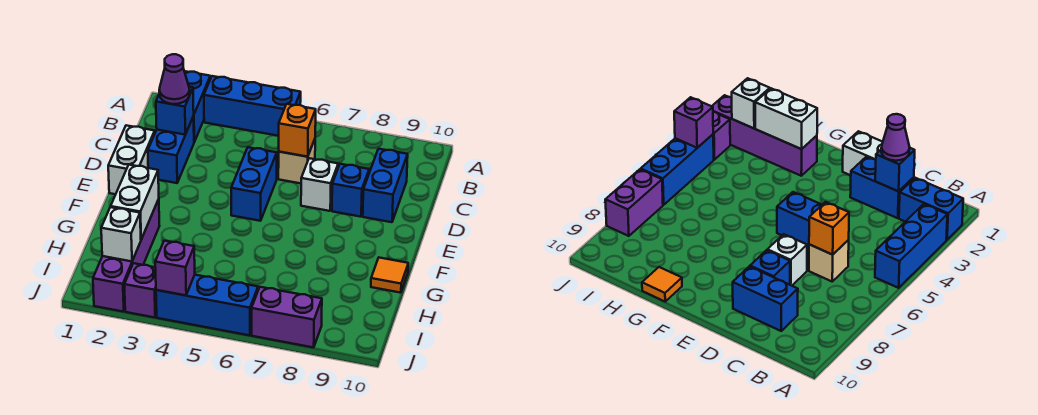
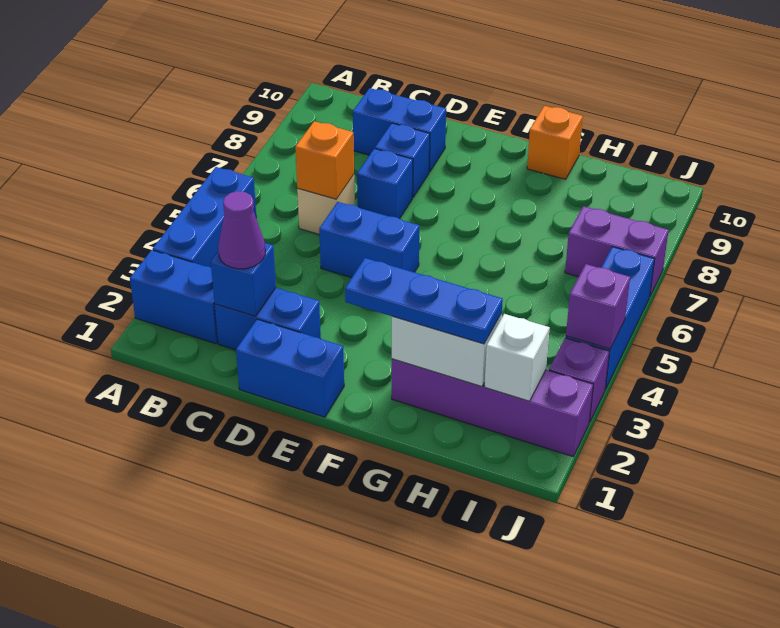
white brick D1:E1 level 1 -> blue brick D1:E1 level 1
white brick D7 level 1 -> blue brick D7 level 1
none -> blue plate F2:H2 level 3
orange tile G10 level 1 -> orange brick G10 level 1
purple brick J7:J8 level 1 -> purple brick I7:J7 level 1

